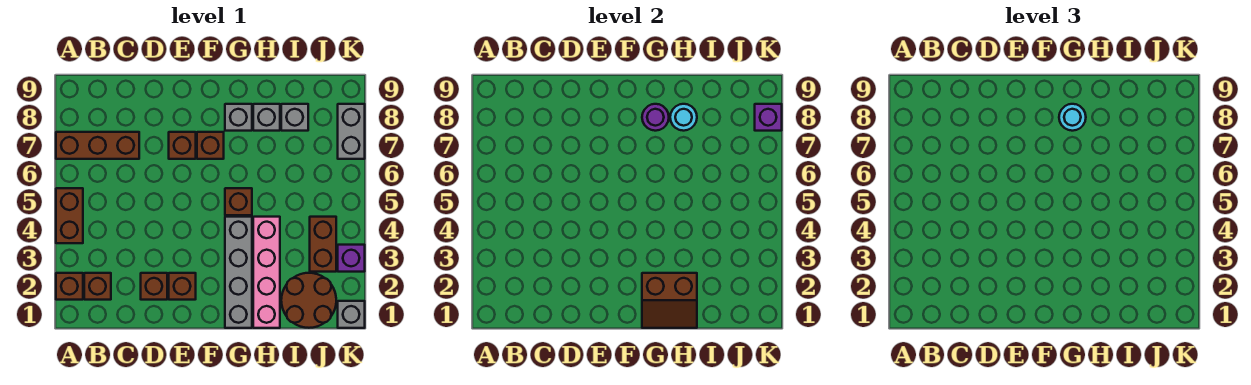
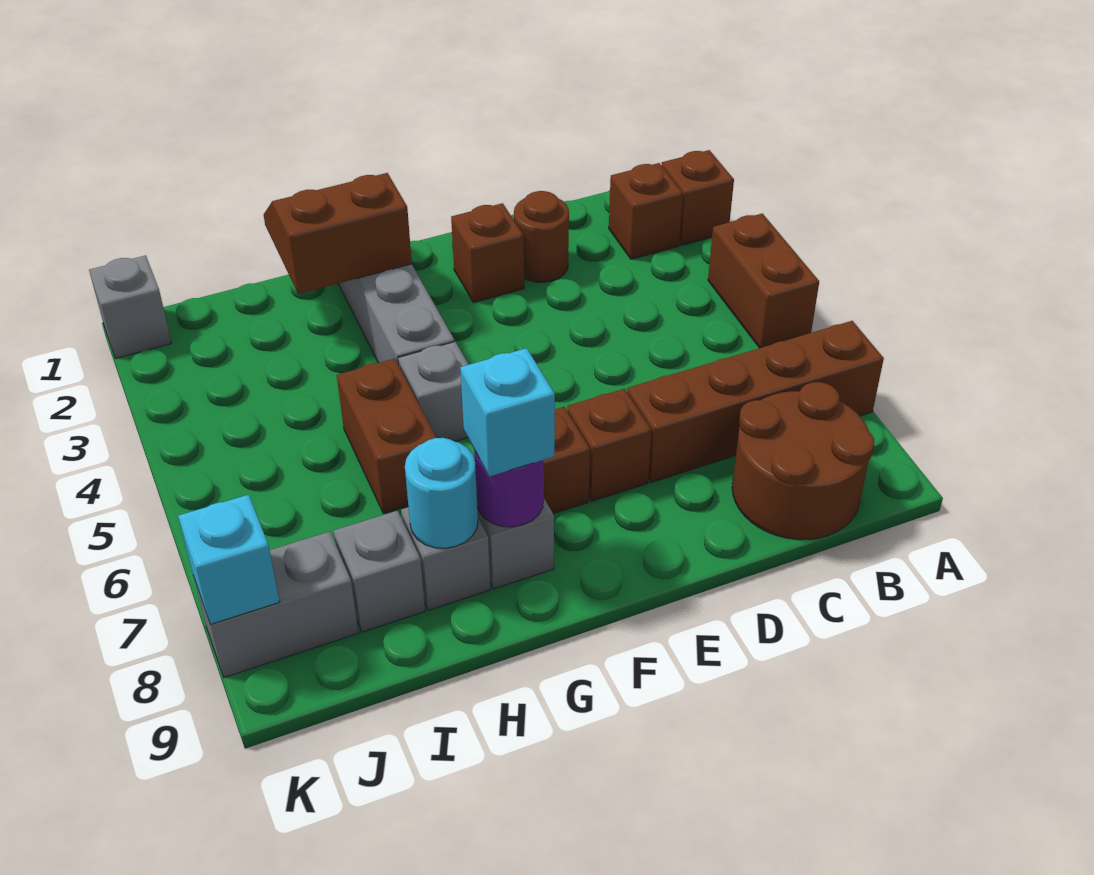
brown brick A7:C7 level 1 -> brown brick A7:D7 level 1
brown brick D2 level 1 -> brown round brick D2 level 1
brown brick G5 level 1 -> grey brick G5 level 1
cyan round brick G8 level 3 -> cyan brick G8 level 3
pink brick H1:H4 level 1 -> none
brown round brick I1:J2 level 1 -> brown round brick B8:C9 level 1
brown brick J3:J4 level 1 -> brown brick H5:H6 level 1
purple brick K3 level 1 -> none
grey brick K7:K8 level 1 -> grey brick J8:K8 level 1
purple brick K8 level 2 -> cyan brick K8 level 2

